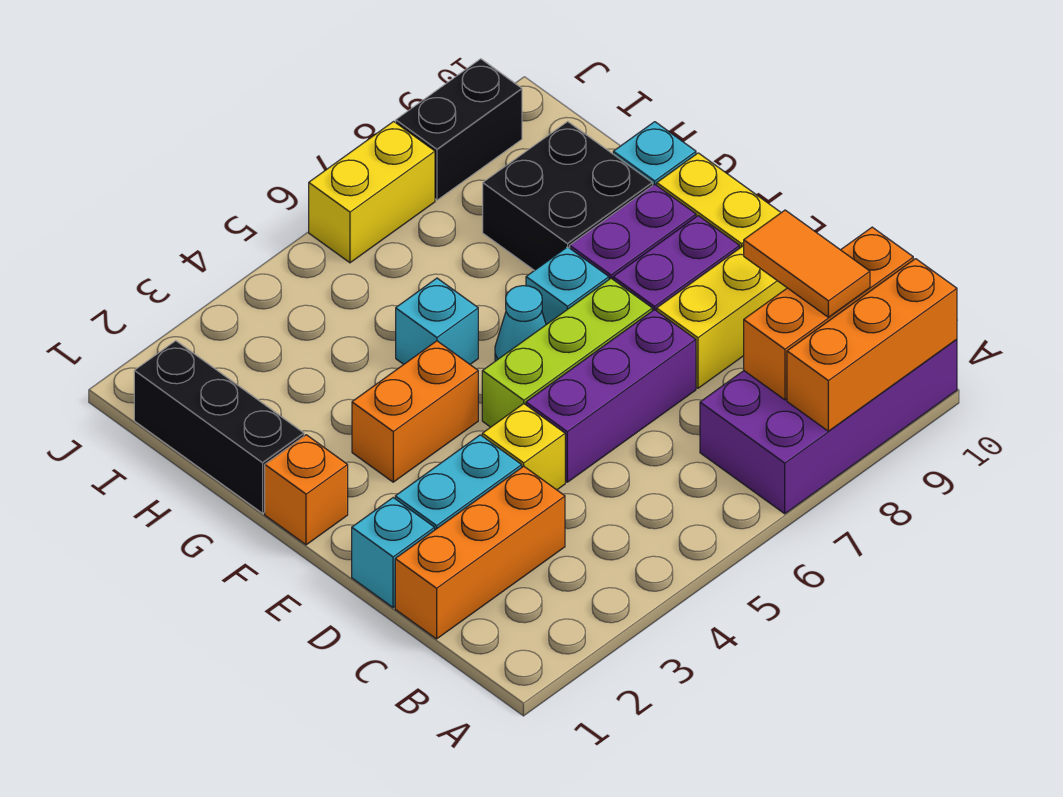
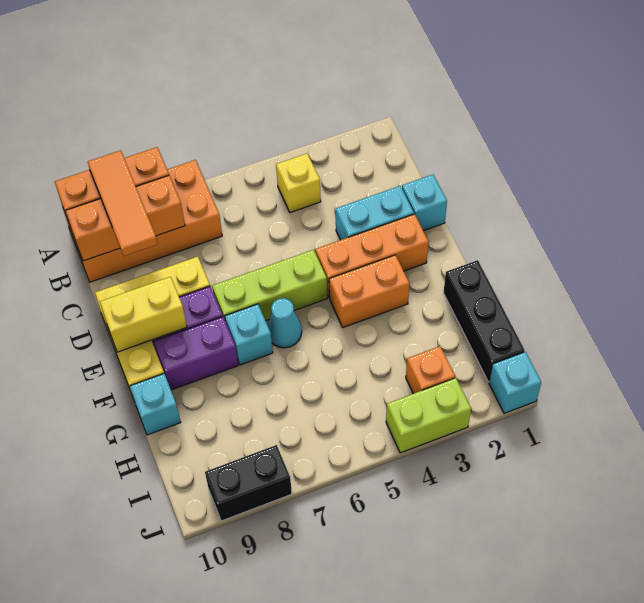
purple brick A7:B10 level 1 -> orange brick A7:B10 level 1
orange tile B9:C9 level 3 -> orange tile A9:C9 level 3
orange brick C1:C3 level 1 -> orange brick E2:E4 level 1
yellow brick D4 level 1 -> yellow brick B4 level 1
purple brick D5:D7 level 1 -> none
orange brick F1 level 1 -> orange brick I3 level 1
cyan brick G5 level 1 -> cyan brick J1 level 1
black brick G8:H9 level 1 -> none
none -> lime brick J3:J4 level 1
yellow brick J6:J7 level 1 -> yellow brick E9:E10 level 2

